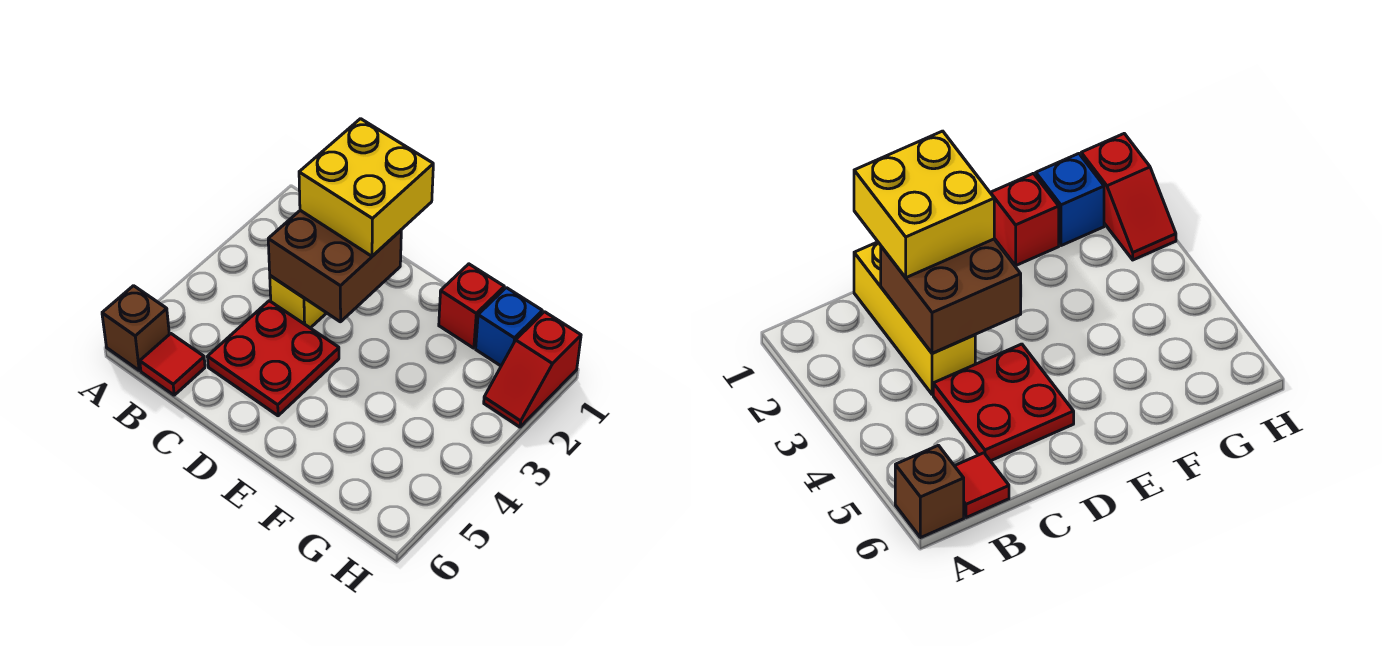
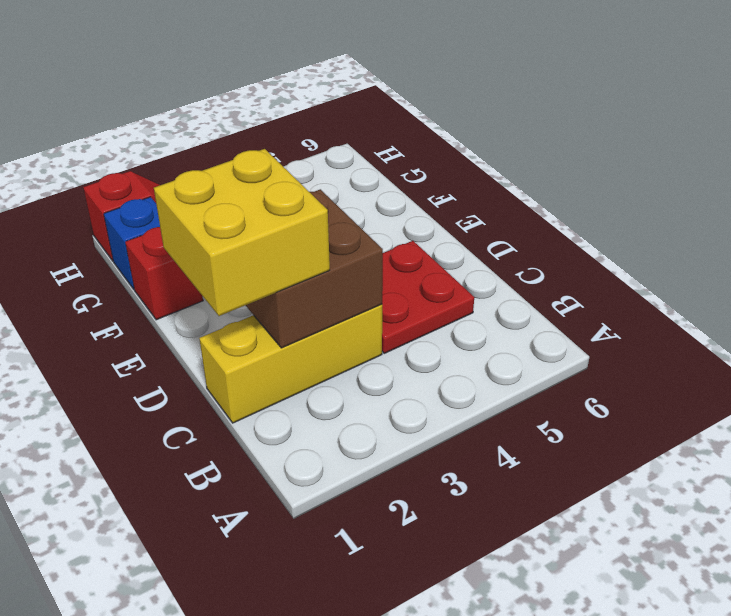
brown brick A6 level 1 -> none
red tile B6 level 1 -> none

